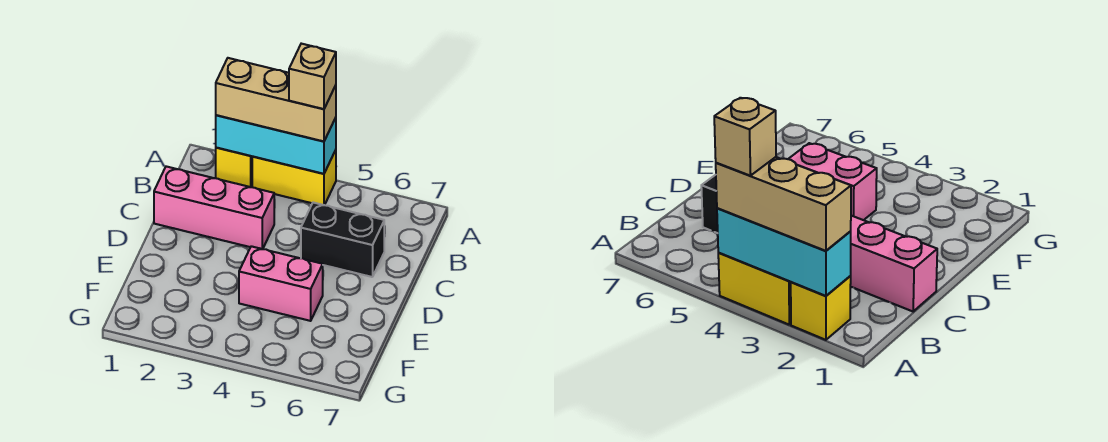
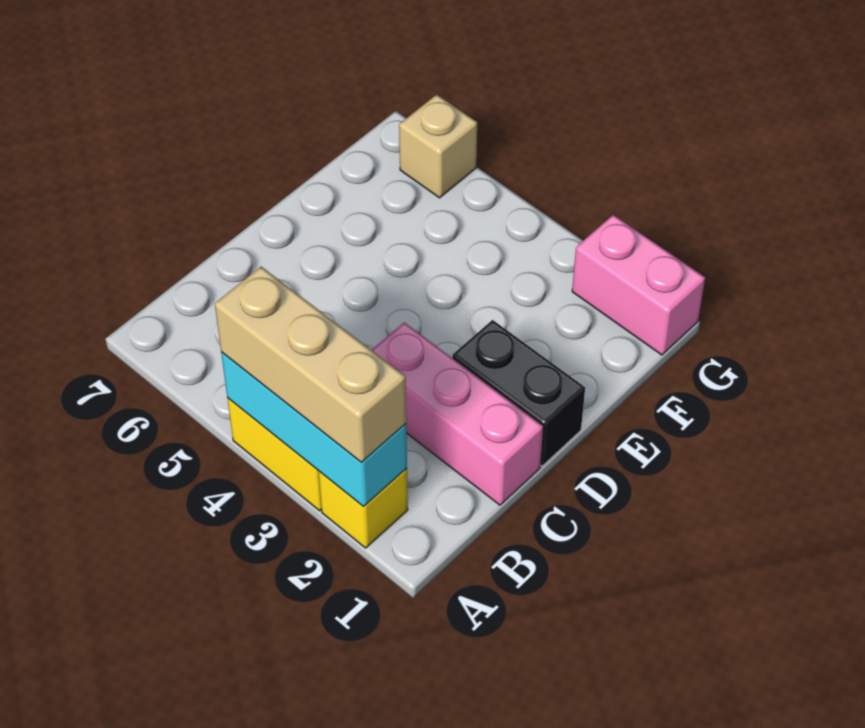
tan brick A4 level 4 -> tan brick G6 level 1
black brick C5:C6 level 1 -> black brick D1:D2 level 1
pink brick E4:E5 level 1 -> pink brick G1:G2 level 1

